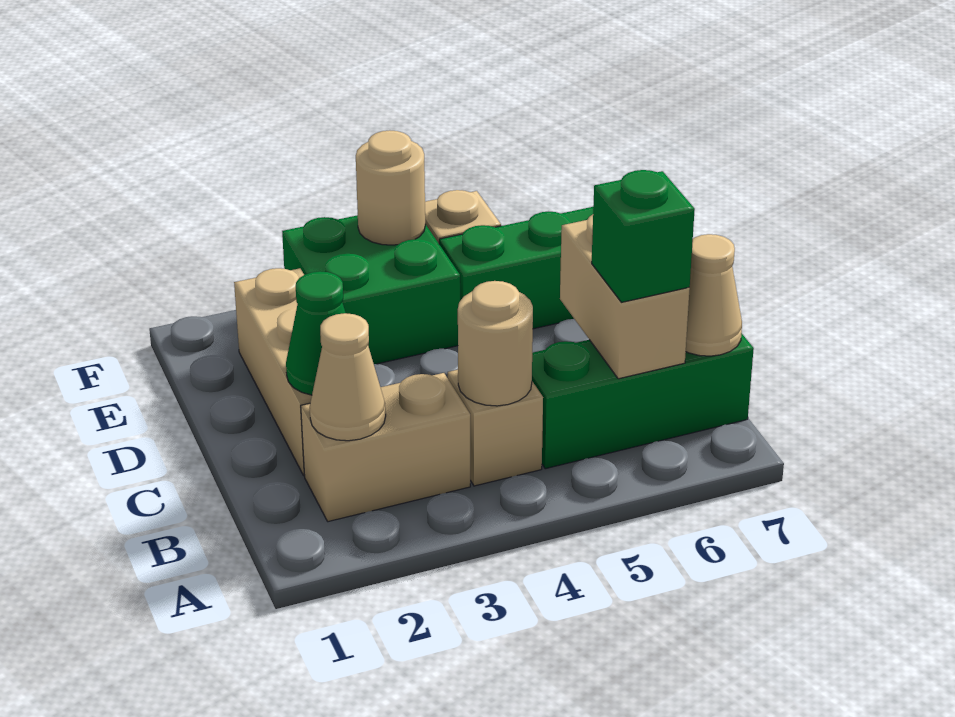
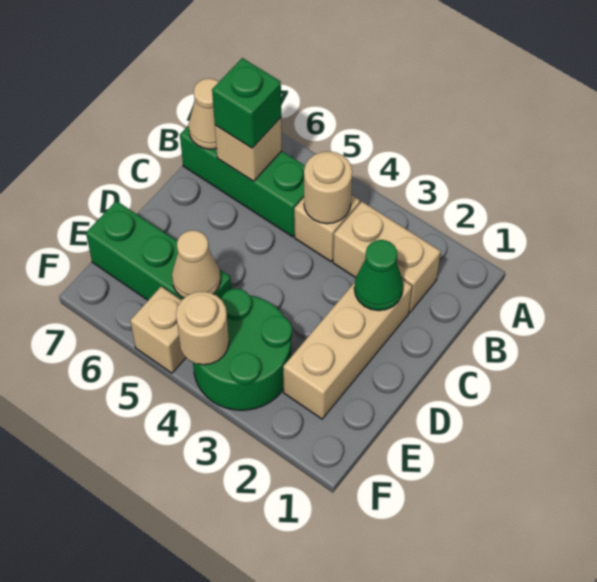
tan cone B2 level 2 -> tan cone E5 level 2
tan brick B6:C6 level 2 -> tan brick B6 level 2
green brick E3:F4 level 1 -> green round brick E3:F4 level 1

